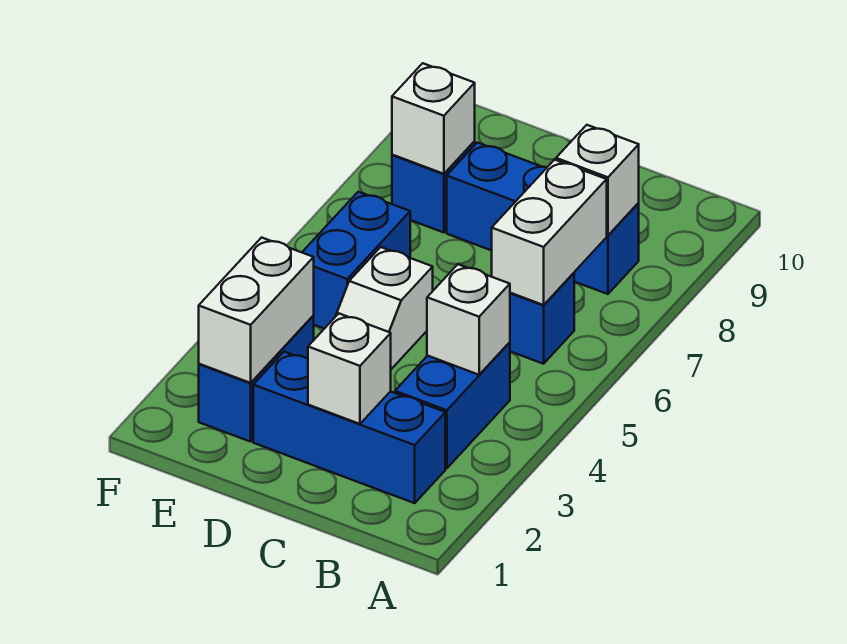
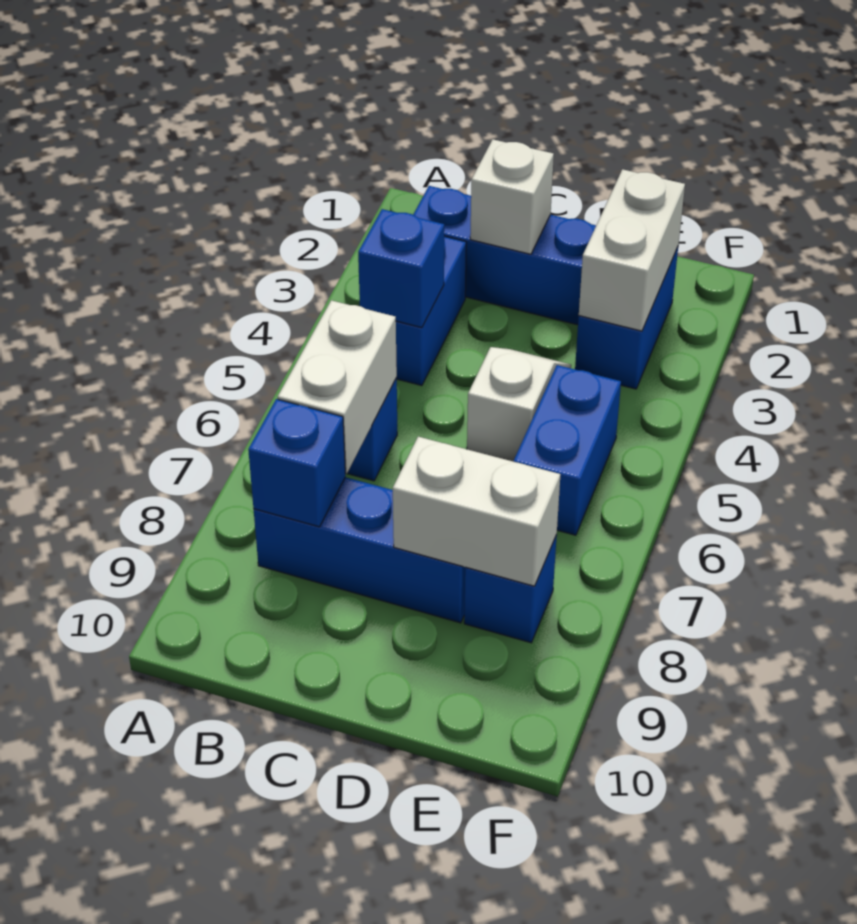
white brick B4 level 2 -> blue brick B4 level 2
white brick B8 level 2 -> blue brick B8 level 2
white brick E8 level 2 -> white brick D8:E8 level 2

